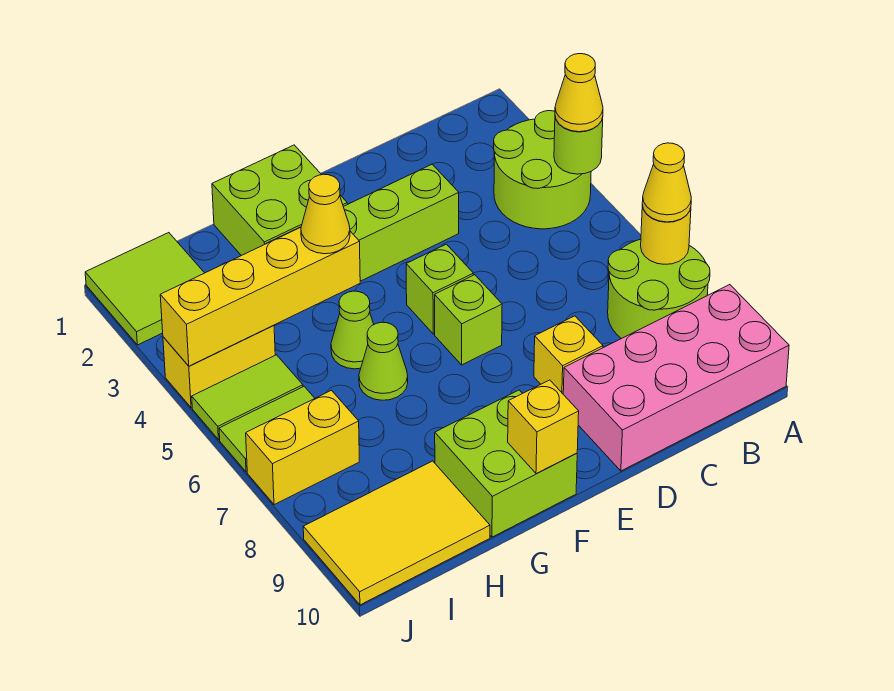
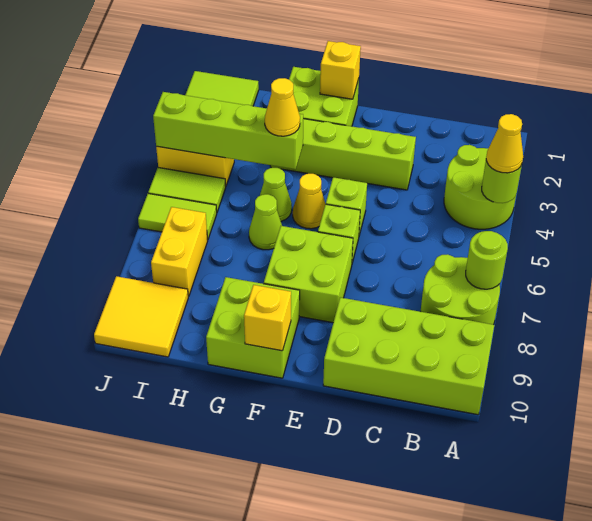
yellow round brick A7 level 2 -> lime round brick A7 level 2
yellow cone A7 level 3 -> yellow cone F5 level 1
pink brick A9:D10 level 1 -> lime brick A9:D10 level 1
yellow brick D8 level 1 -> yellow brick F1 level 2
none -> lime brick E7:F8 level 1
yellow brick G4:J4 level 2 -> lime brick G4:J4 level 2
yellow tile H9:J10 level 1 -> yellow tile I9:J10 level 1
yellow brick I7:J7 level 1 -> yellow brick I7:I8 level 1

